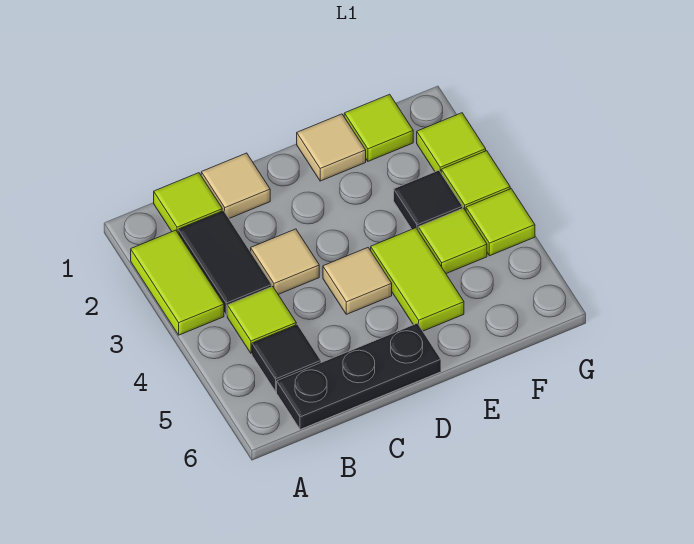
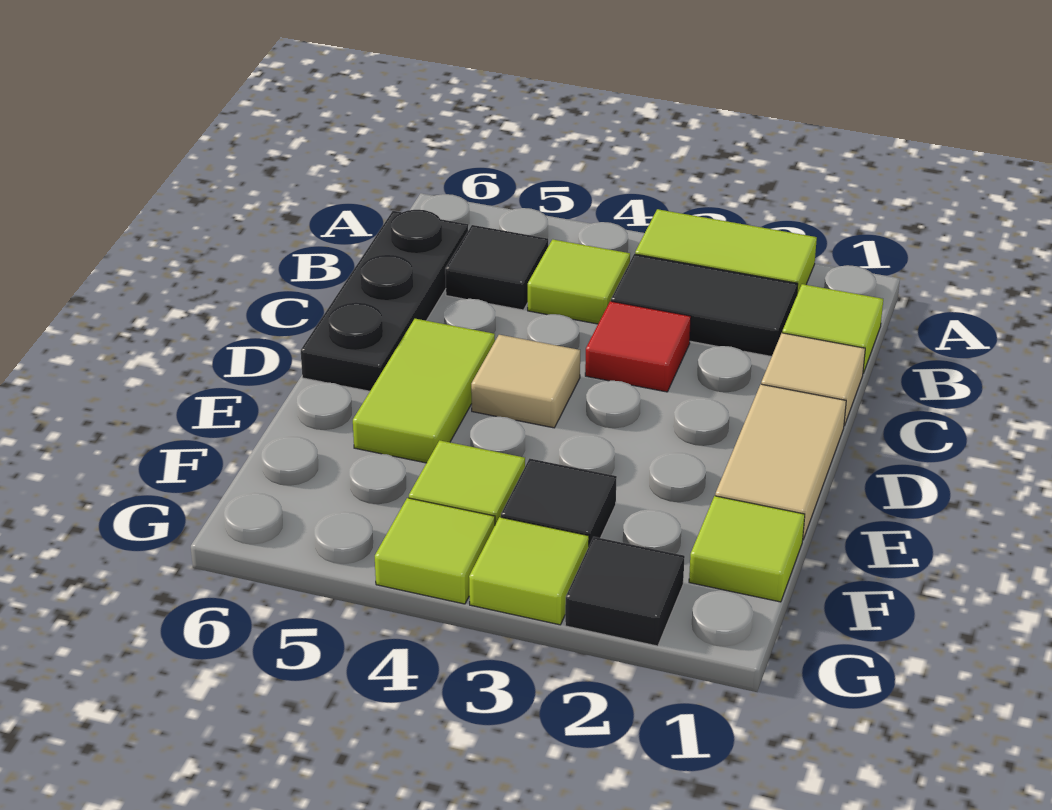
tan tile C3 level 1 -> red tile C3 level 1
tan tile E1 level 1 -> tan tile D1:E1 level 1
lime tile E4:E5 level 1 -> lime tile D5:E5 level 1
lime tile G2 level 1 -> black tile G2 level 1

